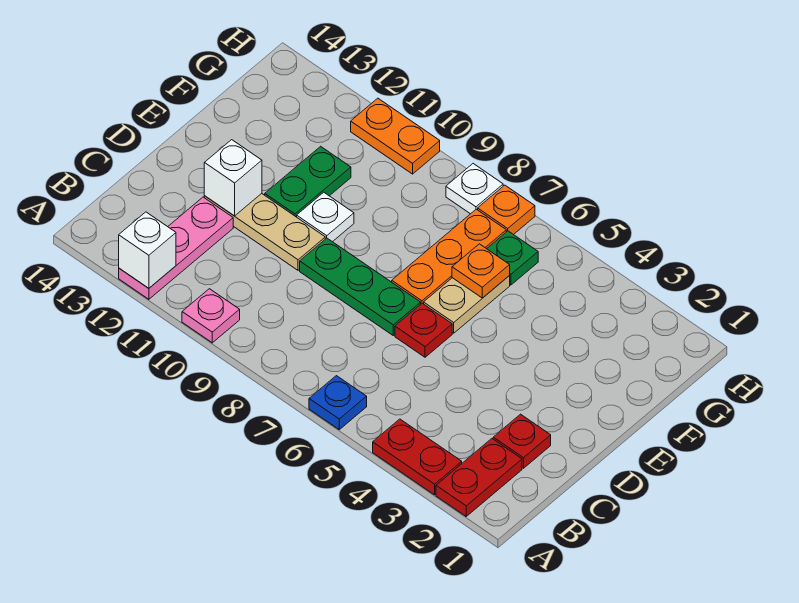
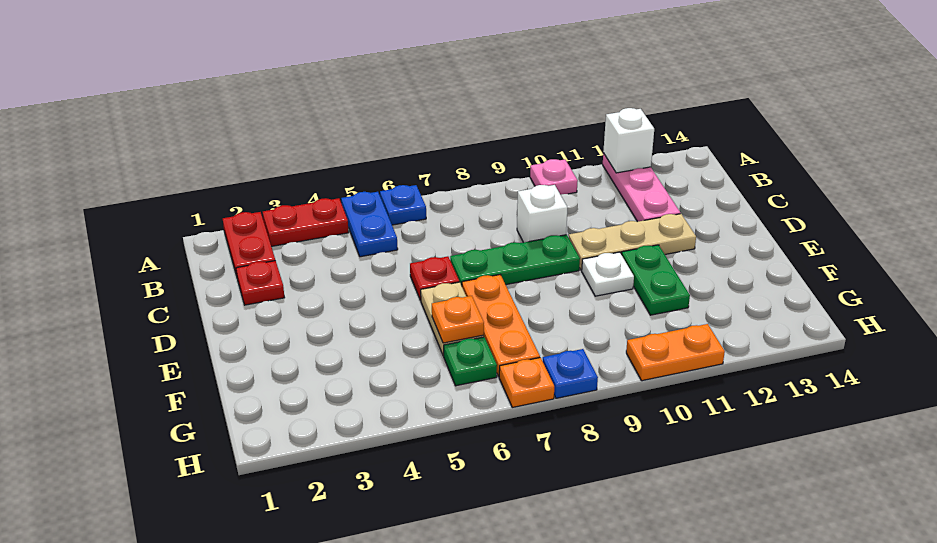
none -> blue plate A5:B5 level 1
white brick D12 level 2 -> white brick C9 level 1
white plate H8 level 1 -> blue plate H8 level 1

